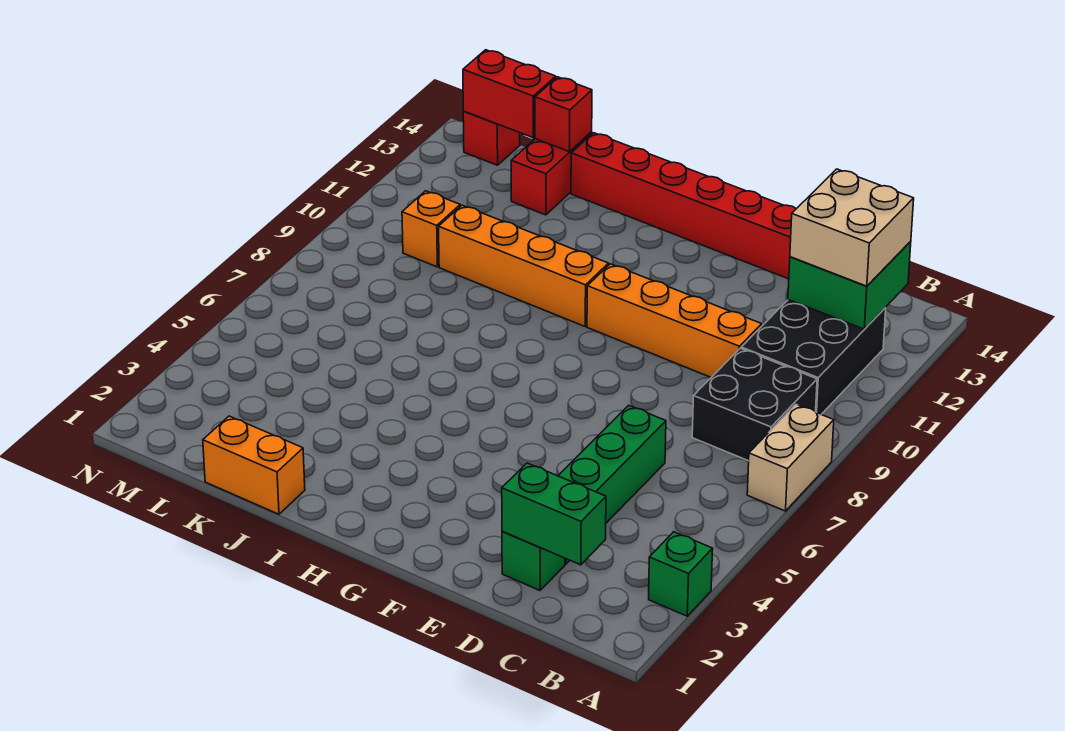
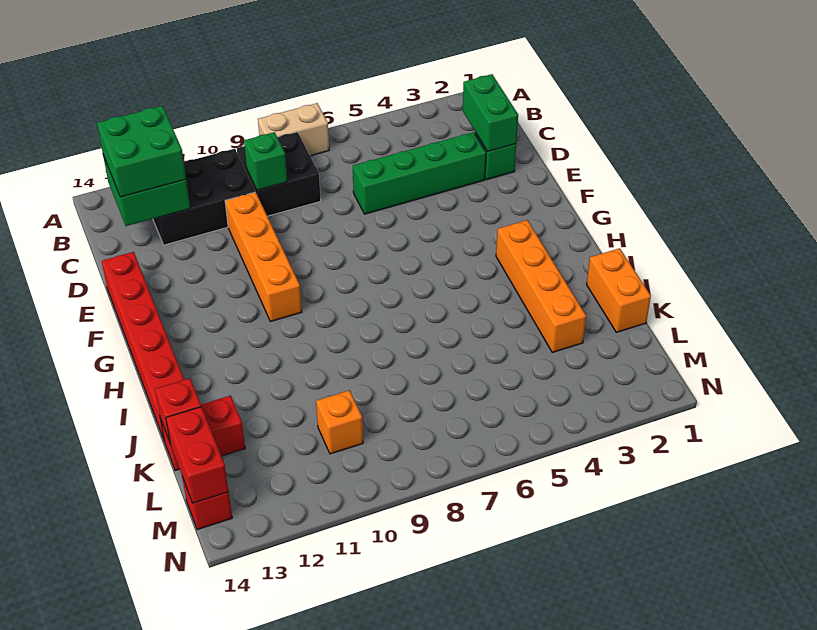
green brick A3 level 1 -> green brick C9 level 2
tan brick B12:C13 level 3 -> green brick B12:C13 level 3
orange brick H10:K10 level 1 -> orange brick H3:K3 level 1

